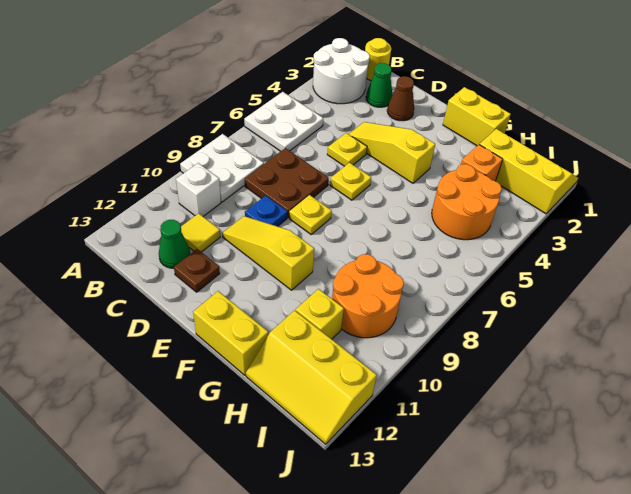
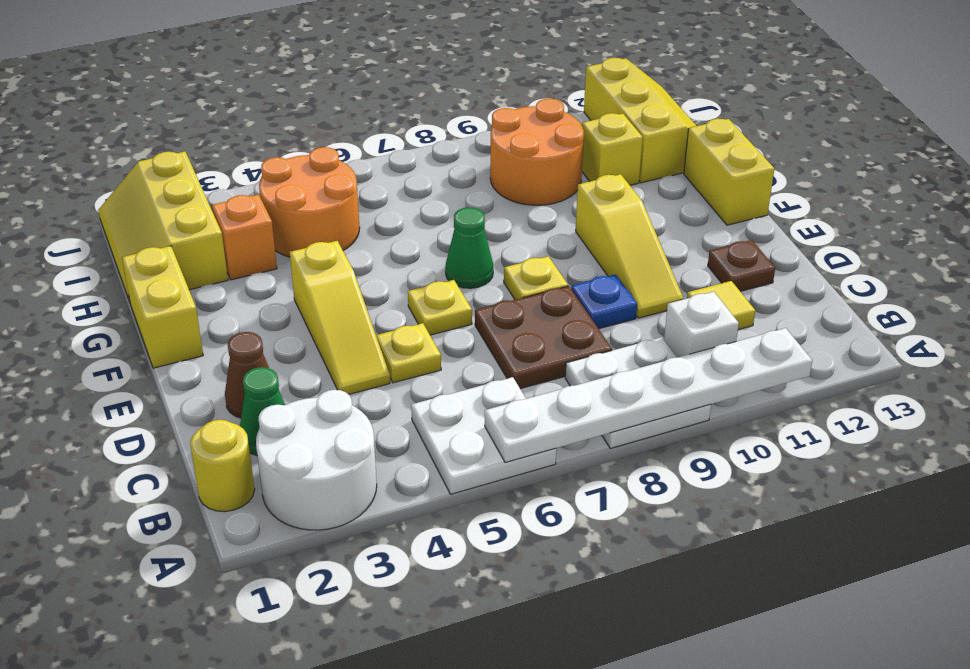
none -> white plate A6:A11 level 2
green cone C12 level 1 -> green cone F7 level 1

